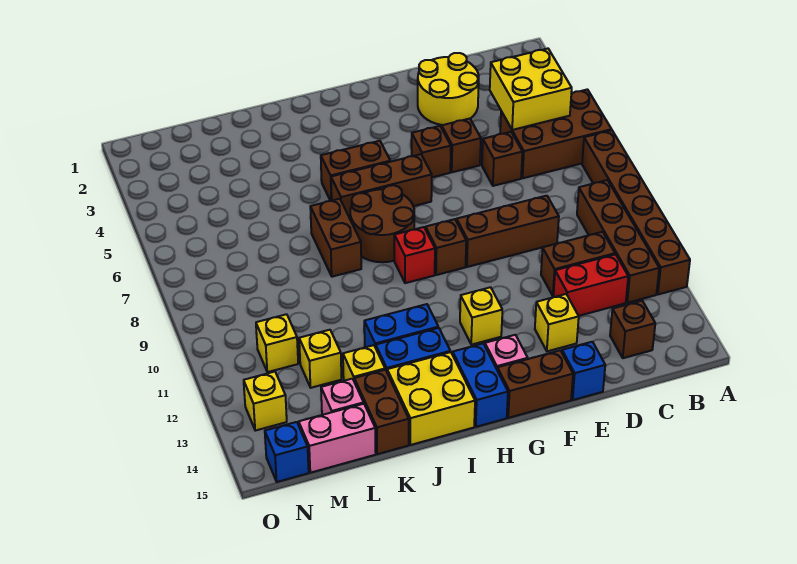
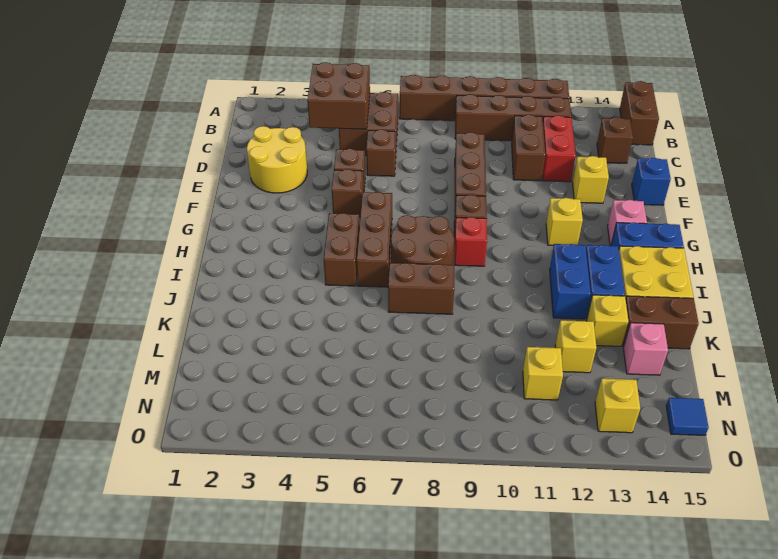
brown brick A5:C6 level 1 -> brown brick B5:C6 level 1
yellow brick B4:C5 level 2 -> brown brick B4:C5 level 2
brown brick F15:G15 level 1 -> brown brick A15:B15 level 1
pink brick L15:M15 level 1 -> none
blue brick N15 level 1 -> blue tile N15 level 1

